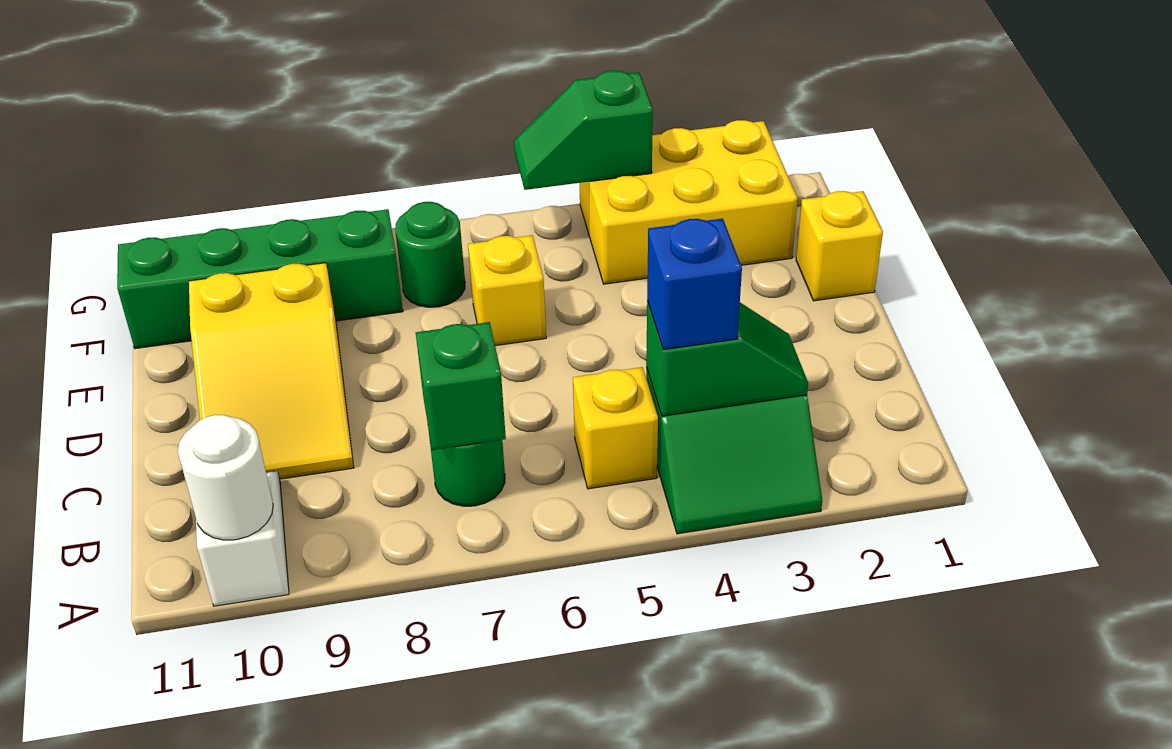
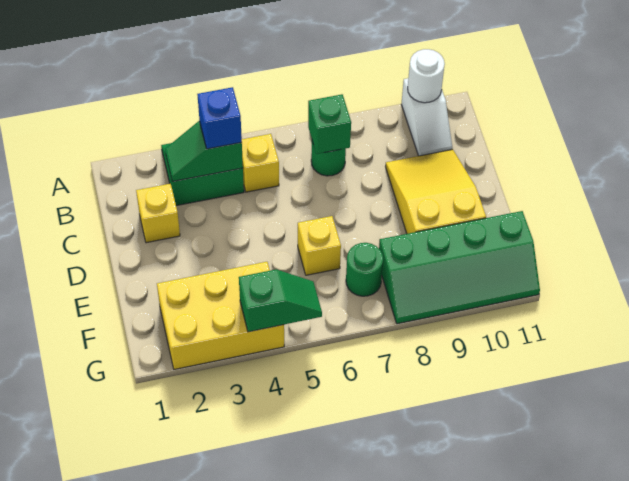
yellow brick E1 level 1 -> yellow brick C2 level 1

